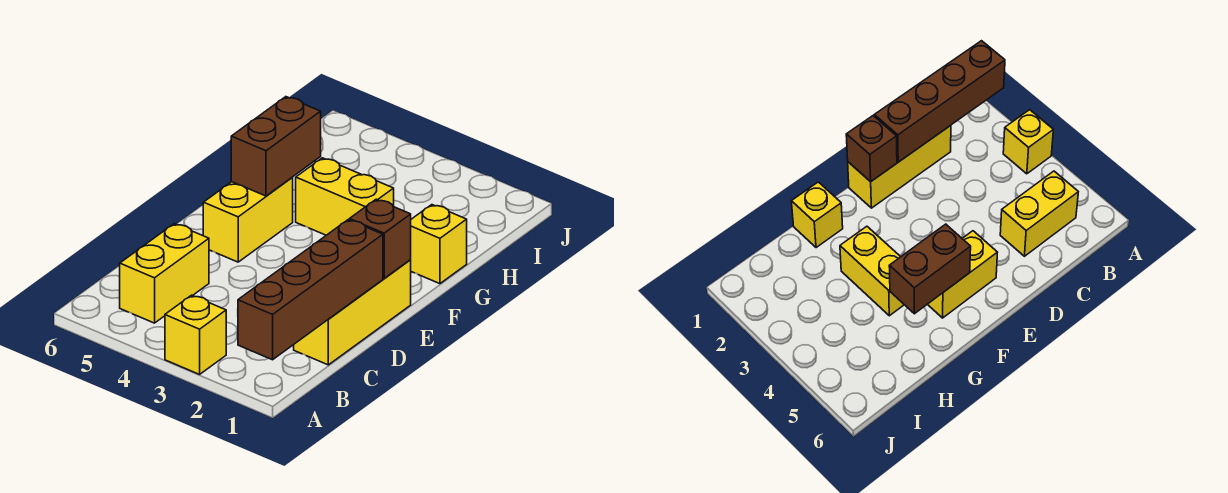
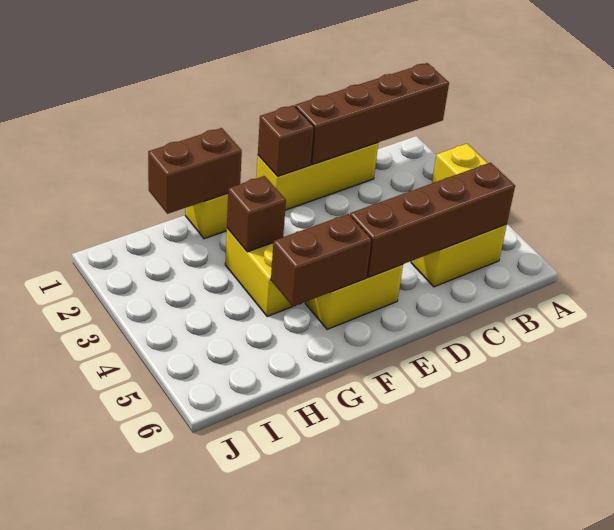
none -> brown brick B5:E5 level 2
none -> brown brick G1:H1 level 2
none -> brown brick G3 level 2

